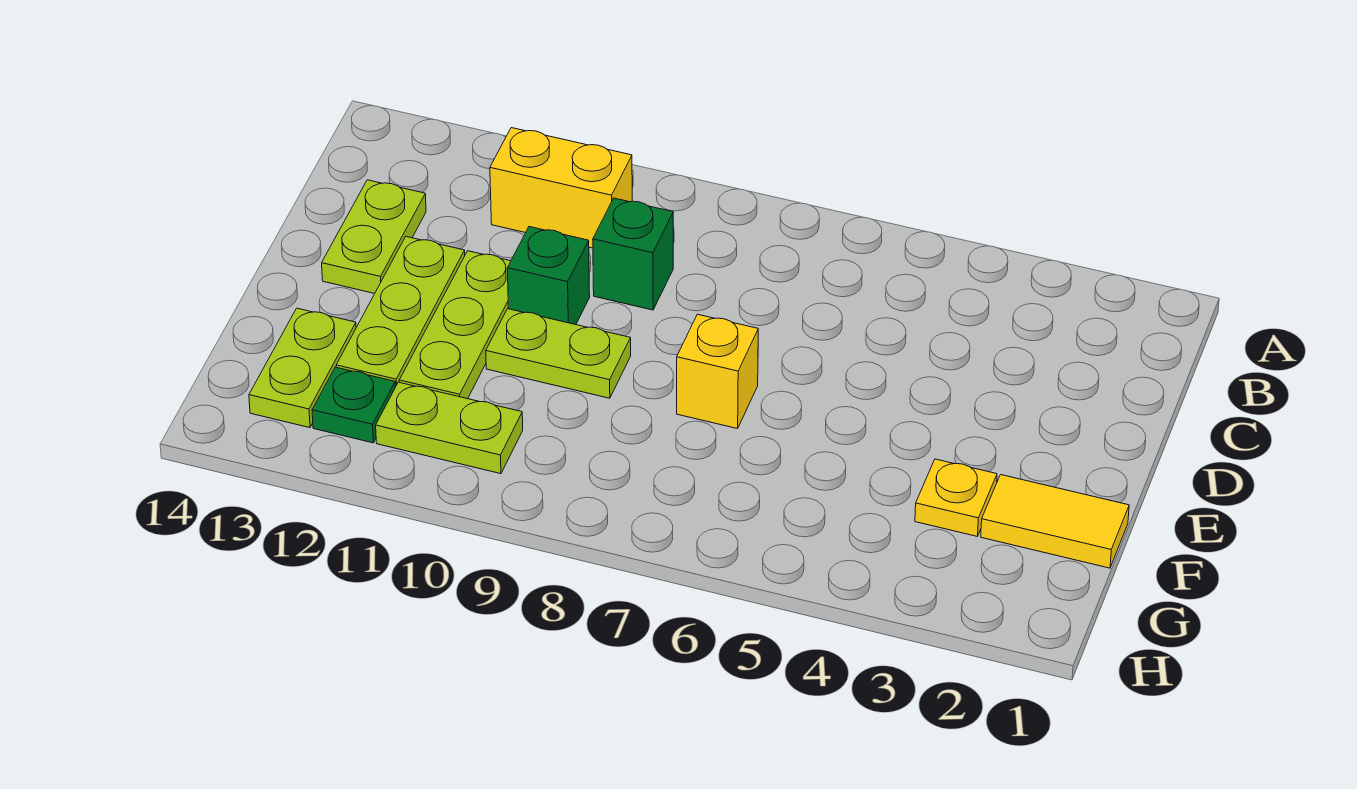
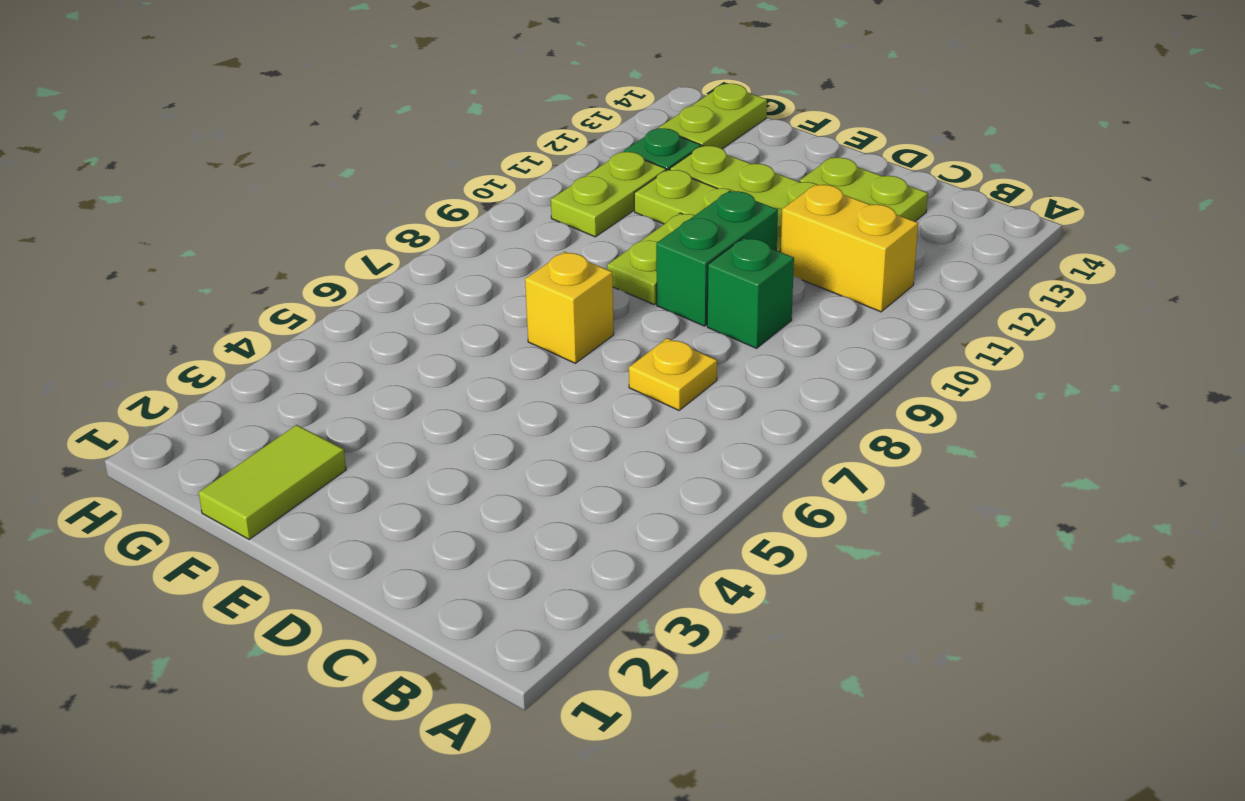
yellow brick B10:B11 level 1 -> yellow brick B11:C11 level 1
green brick D10 level 1 -> green brick D9:D10 level 1
yellow tile F1:F2 level 1 -> lime tile F1:F2 level 1
yellow plate F3 level 1 -> yellow plate C7 level 1
lime plate F13:G13 level 1 -> lime plate G13:G14 level 1

